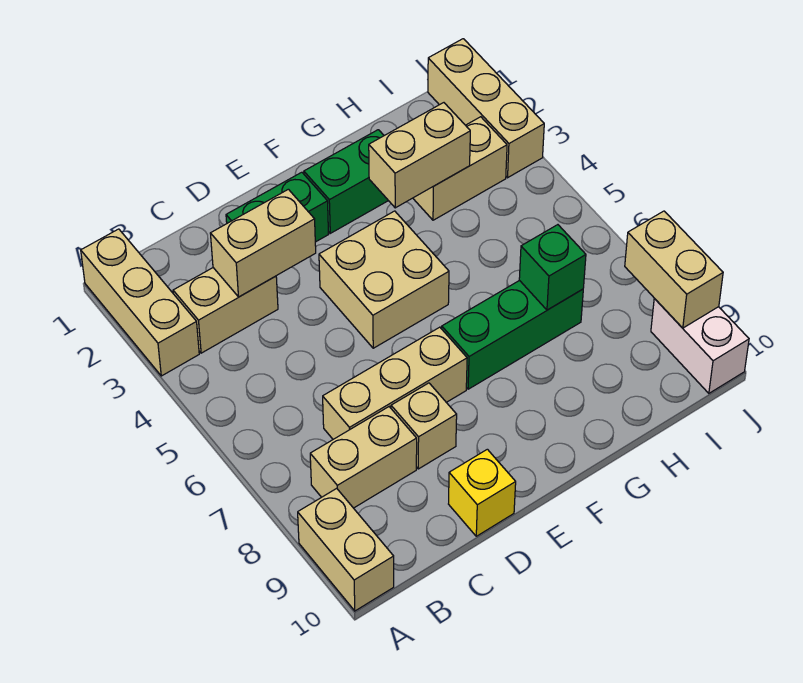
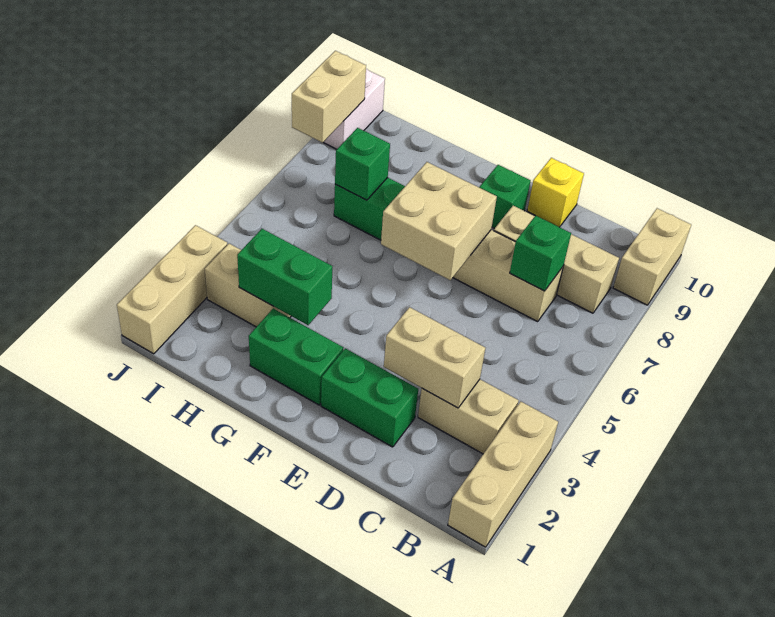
none -> green brick C7 level 2
tan brick E4:F5 level 1 -> tan brick E6:F7 level 2
none -> green brick E9 level 1
tan brick G3:H3 level 2 -> green brick G3:H3 level 2

